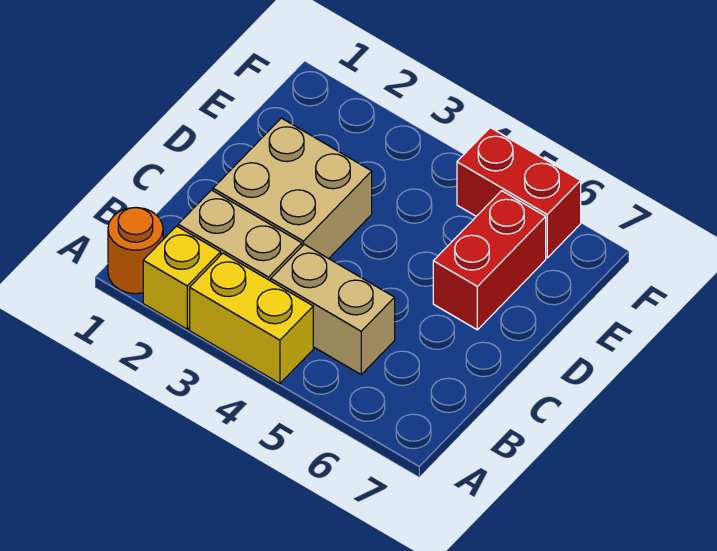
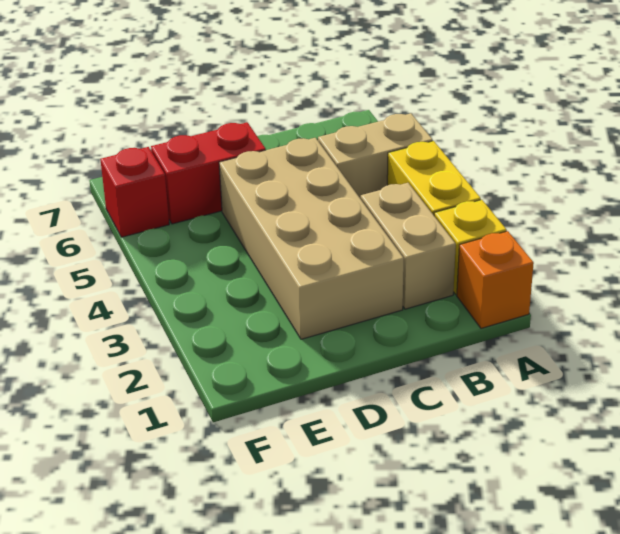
orange round brick A1 level 1 -> orange brick A1 level 1
tan brick B4:B5 level 1 -> tan brick A5:B5 level 1
tan brick C2:D3 level 1 -> tan brick C2:D5 level 1
red brick F5:F6 level 1 -> red brick F6 level 1

